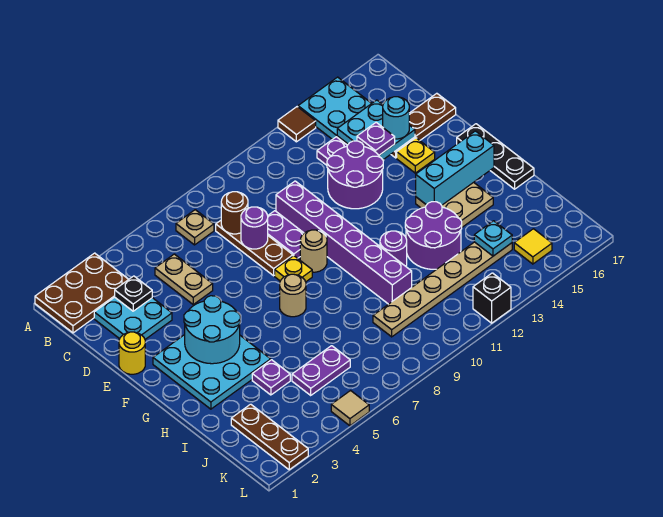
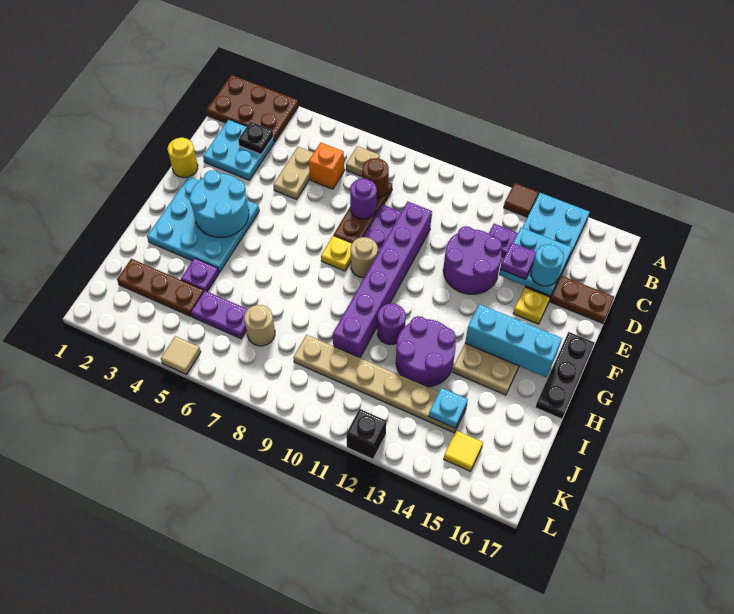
none -> orange brick C6 level 1
tan round brick G7 level 1 -> tan round brick J7 level 1
brown plate J2:L2 level 1 -> brown plate J2:J4 level 1

